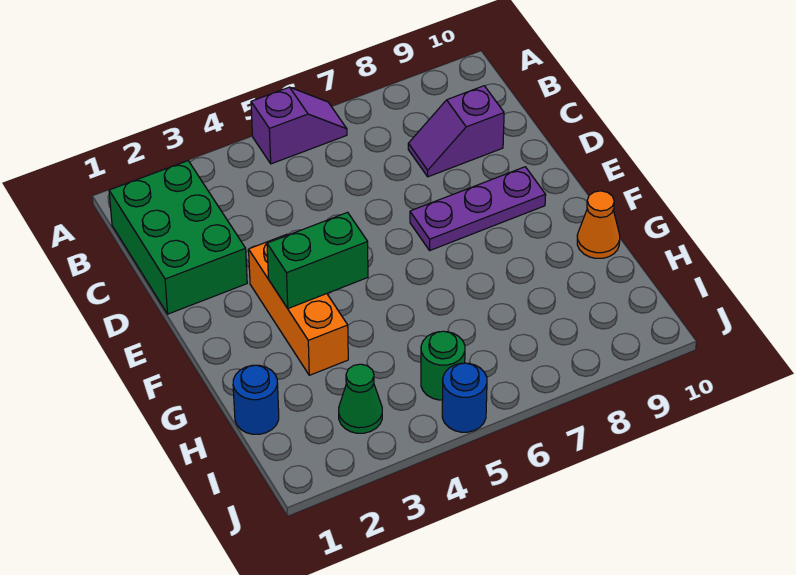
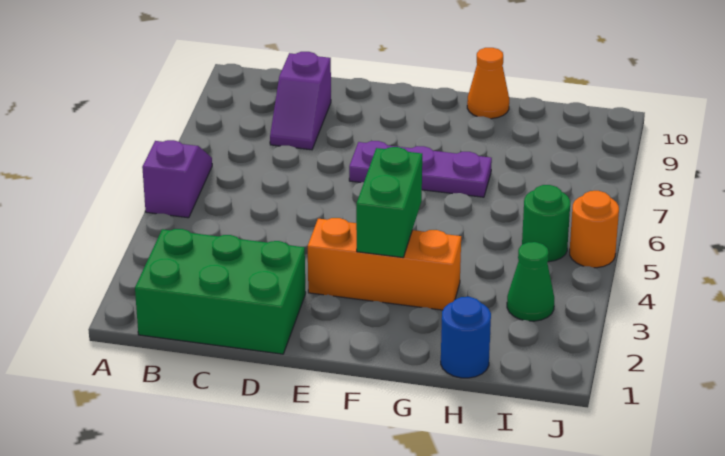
purple plate E7:E9 level 1 -> purple plate E7:G7 level 1
blue round brick J5 level 1 -> orange round brick J5 level 1

